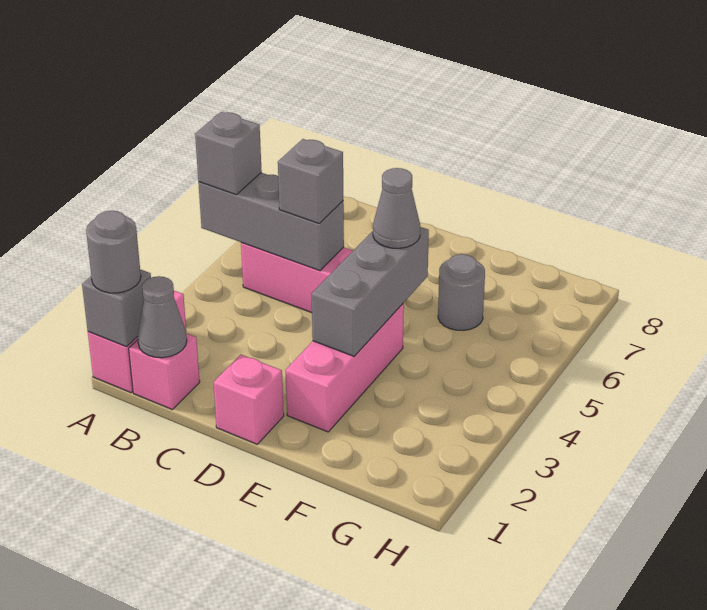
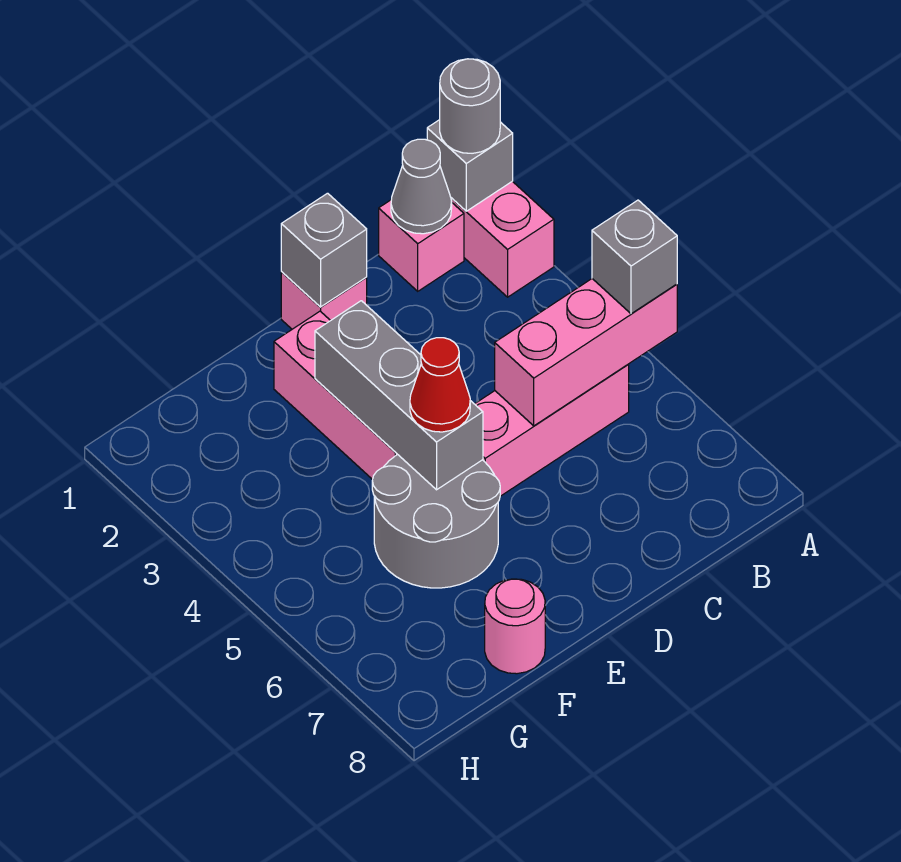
grey brick A5:C5 level 2 -> pink brick A5:C5 level 2
grey brick C5 level 3 -> grey brick D1 level 2
grey cone E5 level 3 -> red cone E5 level 3
grey round brick F6 level 1 -> grey round brick E5:F6 level 1
none -> pink round brick F8 level 1

